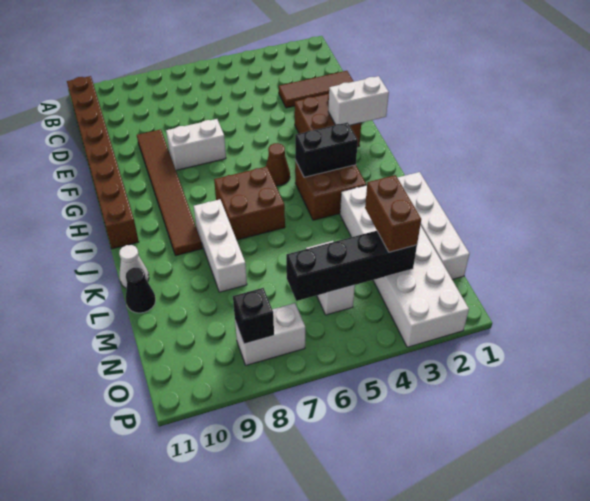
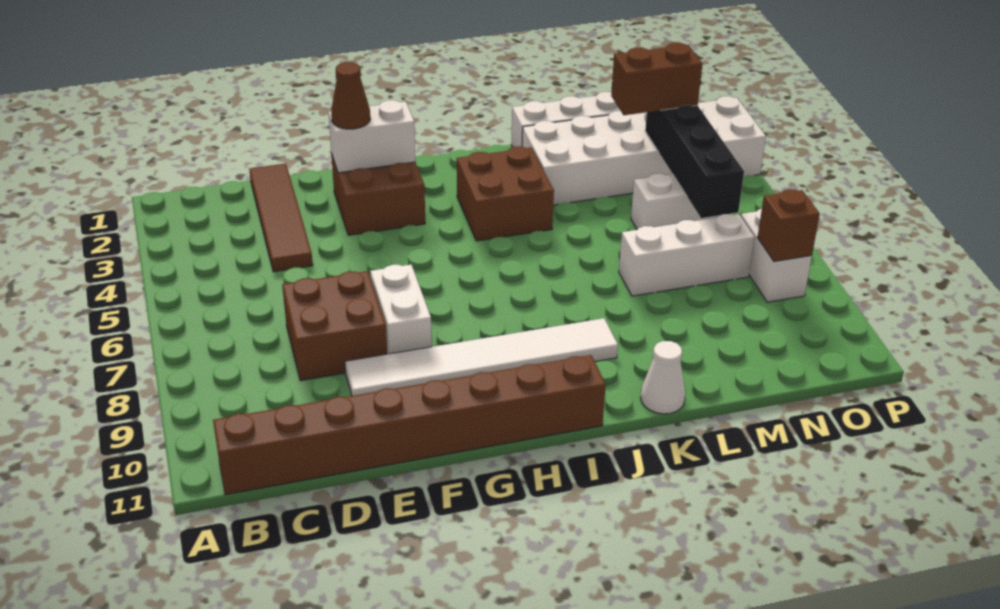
brown tile D1:D3 level 1 -> brown tile D1:D4 level 1
brown tile E9:J9 level 1 -> white tile E9:J9 level 1
white brick G1:G2 level 2 -> white brick F2:G2 level 2
brown cone H5 level 1 -> brown cone F2 level 3
black brick I3:I4 level 2 -> none
brown brick I6:J7 level 1 -> brown brick D7:E8 level 1
white brick J8:L8 level 1 -> white brick L7:N7 level 1
black cone L11 level 1 -> none
black brick O8 level 2 -> brown brick O8 level 2

